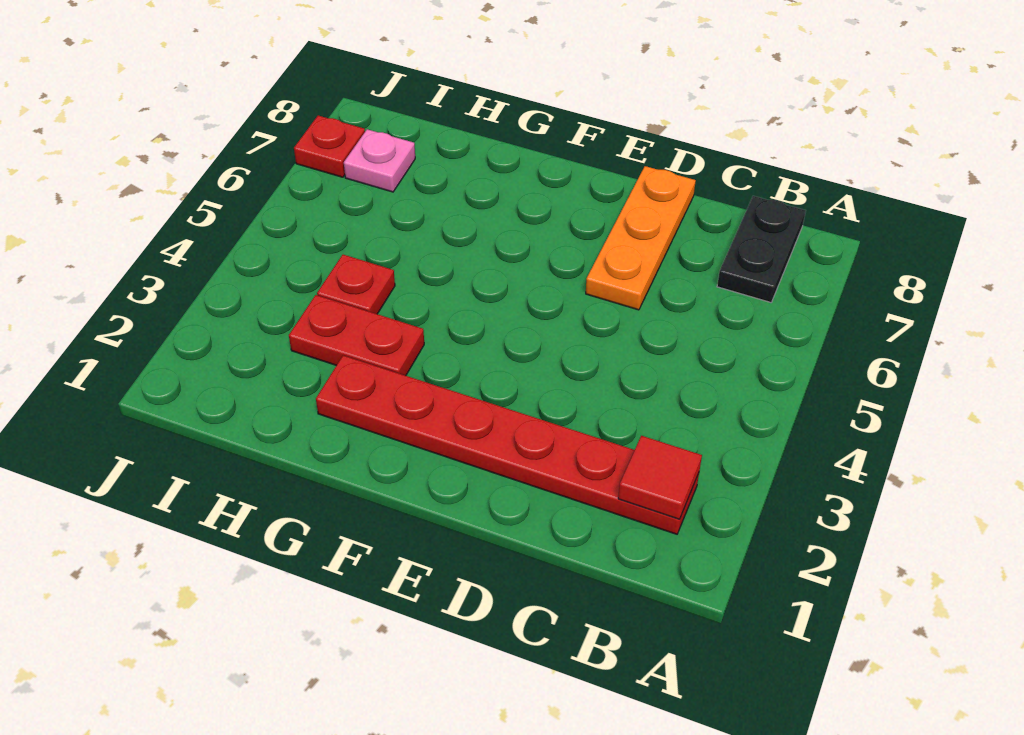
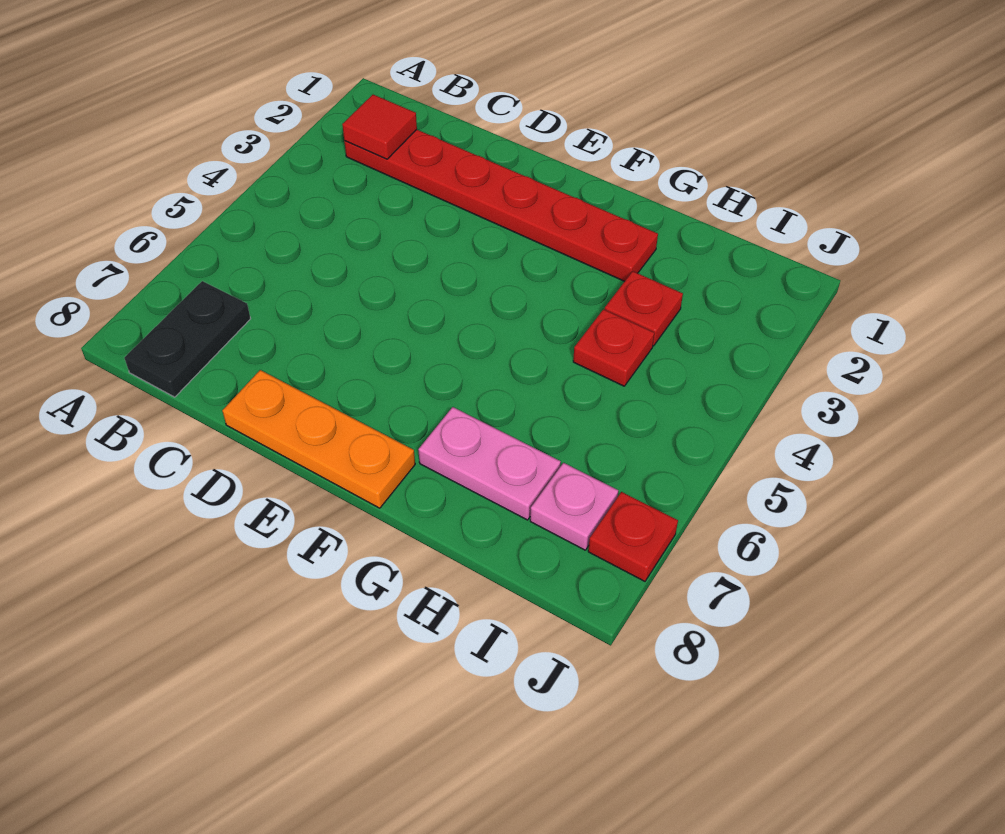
orange plate D6:D8 level 1 -> orange plate D8:F8 level 1
red plate G3:H3 level 1 -> red plate H3 level 1
none -> pink plate G7:H7 level 1

